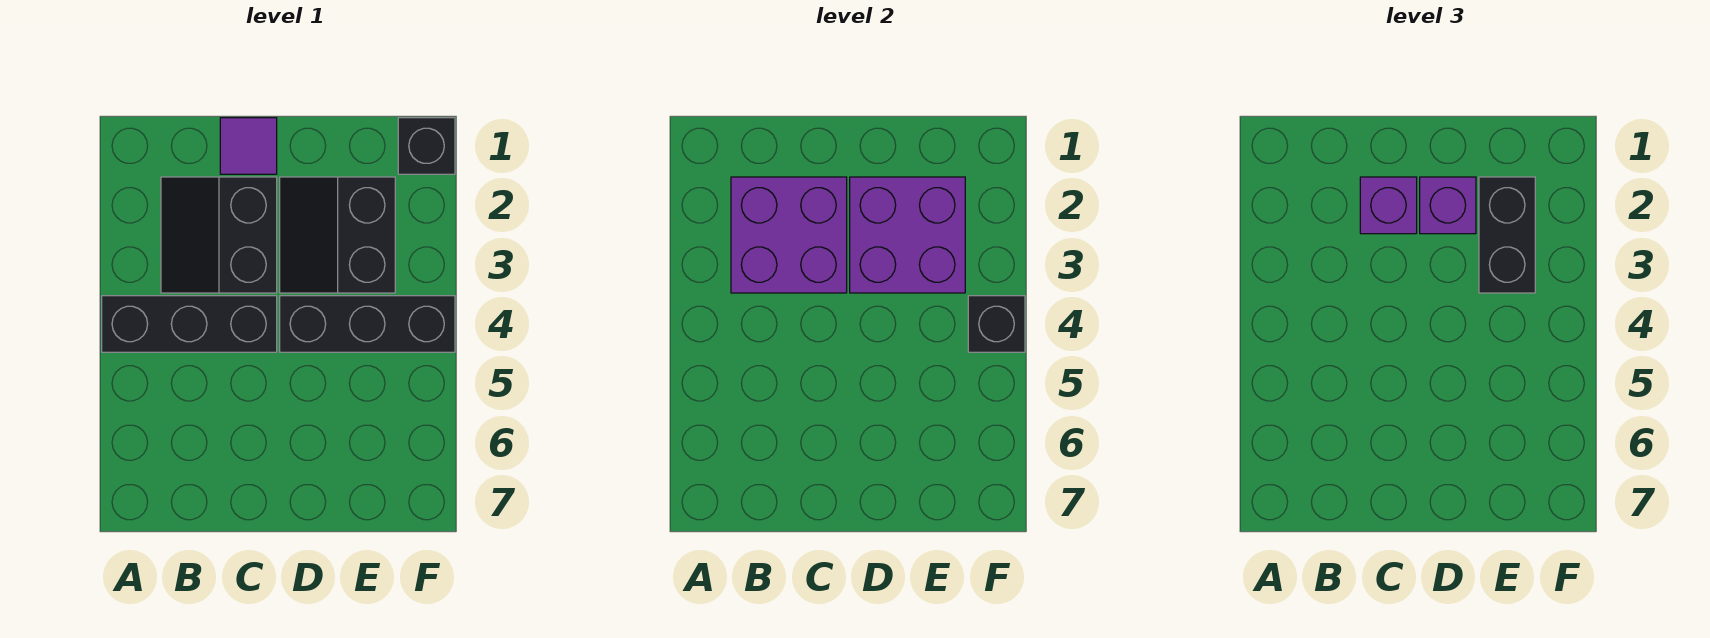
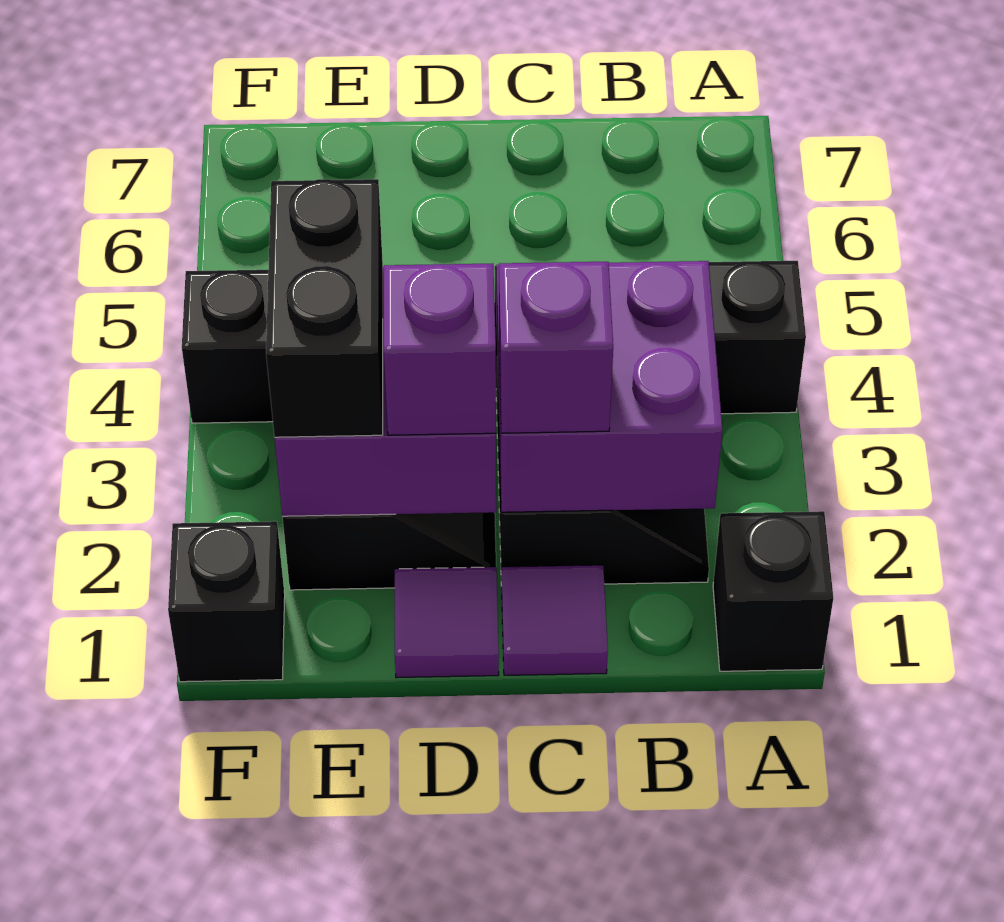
none -> purple tile D1 level 1
black brick F4 level 2 -> black brick A1 level 1

